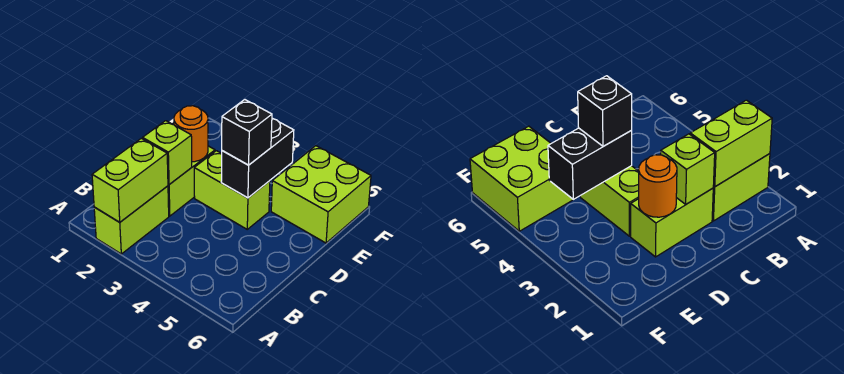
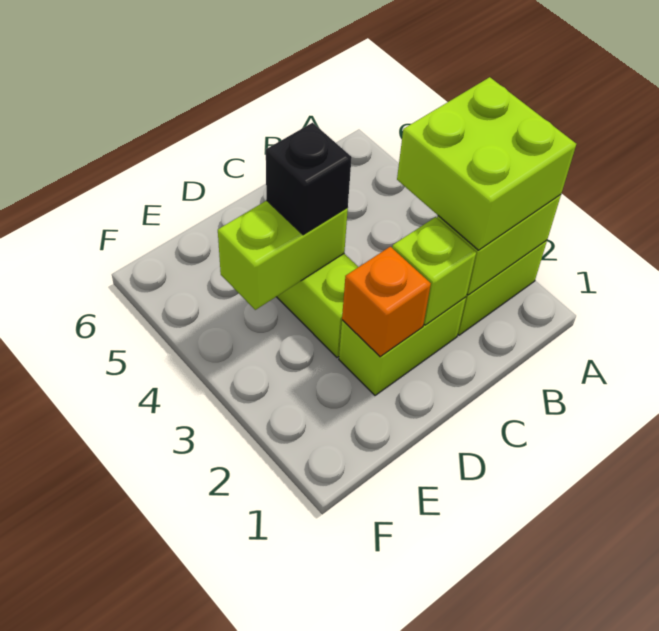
orange round brick D2 level 2 -> orange brick D2 level 2
black brick D4:E4 level 2 -> lime brick D4:E4 level 2
lime brick E5:F6 level 1 -> lime brick A2:B3 level 3

